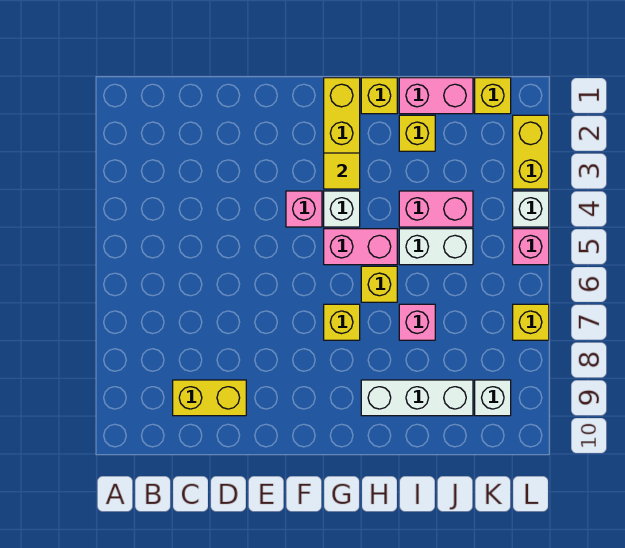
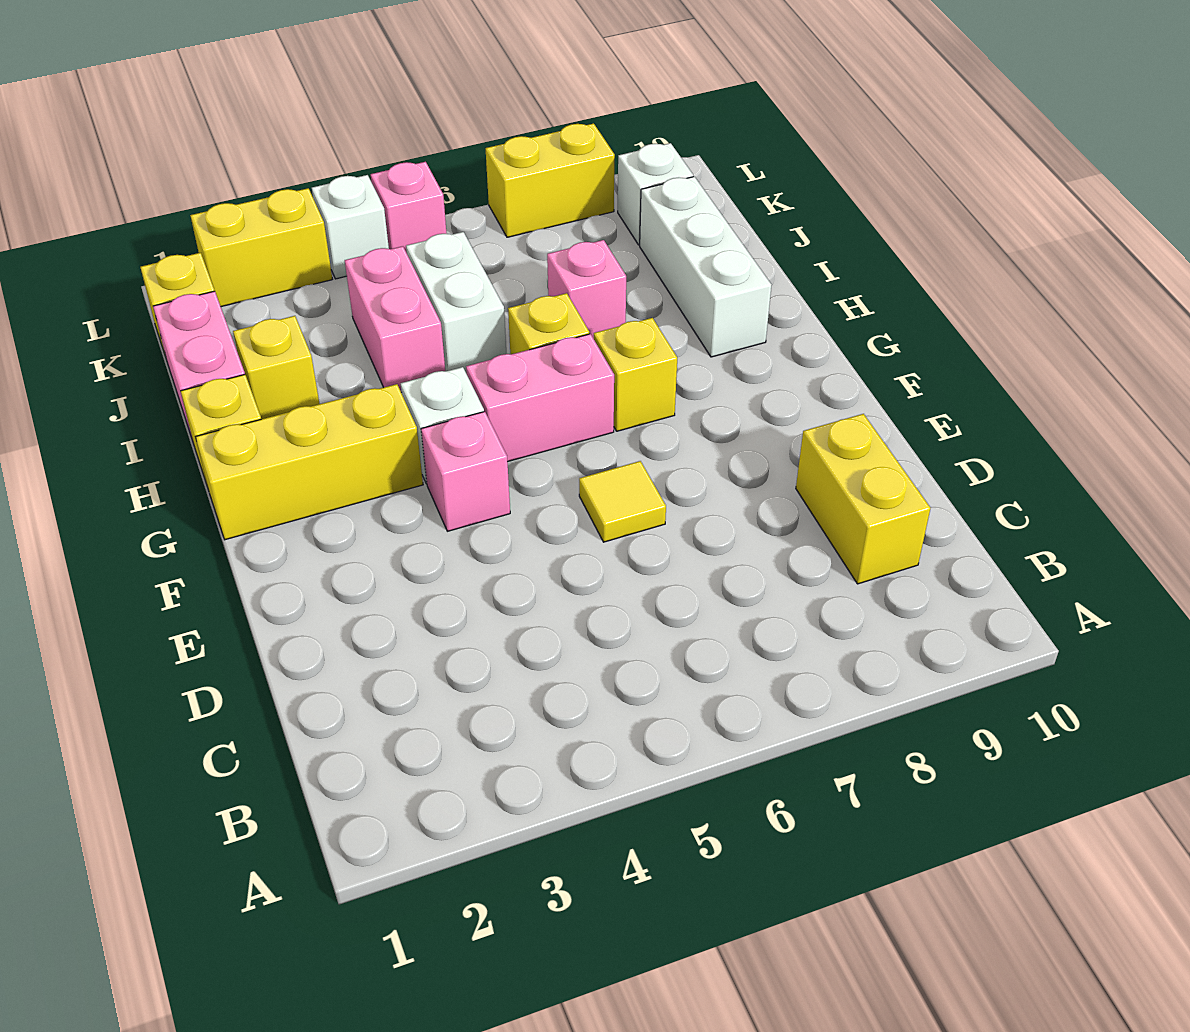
yellow tile G3 level 2 -> yellow tile E6 level 1
pink brick G5:H5 level 1 -> pink brick G5:G6 level 1
yellow brick L7 level 1 -> yellow brick L7:L8 level 1

